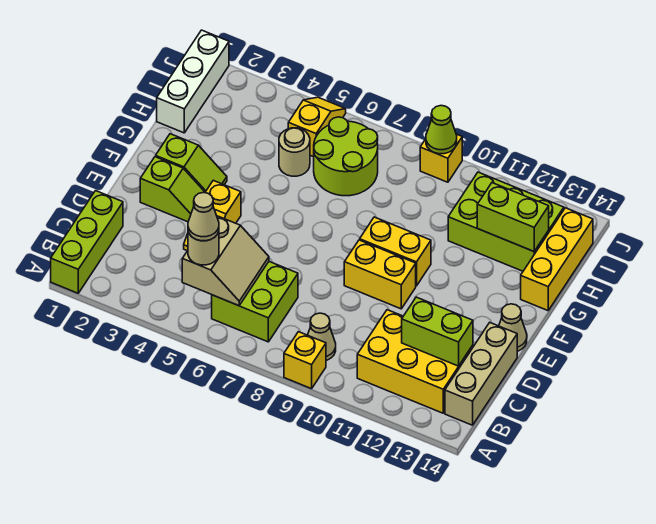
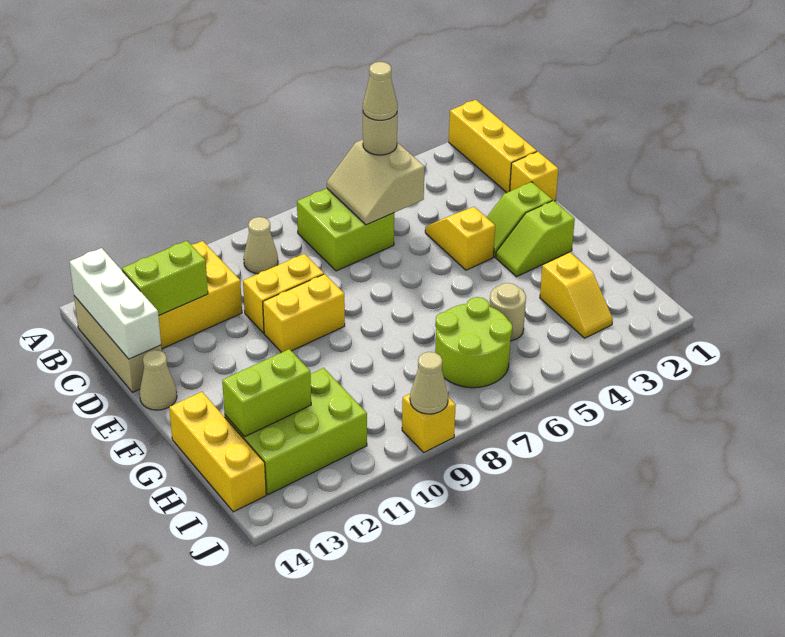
lime brick A1:C1 level 1 -> yellow brick A1:C1 level 1
yellow brick A9 level 1 -> yellow brick D1 level 1
yellow brick F9:F10 level 1 -> yellow brick D9:D10 level 1
white brick H1:J1 level 1 -> white brick B14:D14 level 2
yellow slope I5:J5 level 1 top I -> yellow slope H3:I3 level 1 top H
lime cone J9 level 2 -> tan cone J9 level 2

